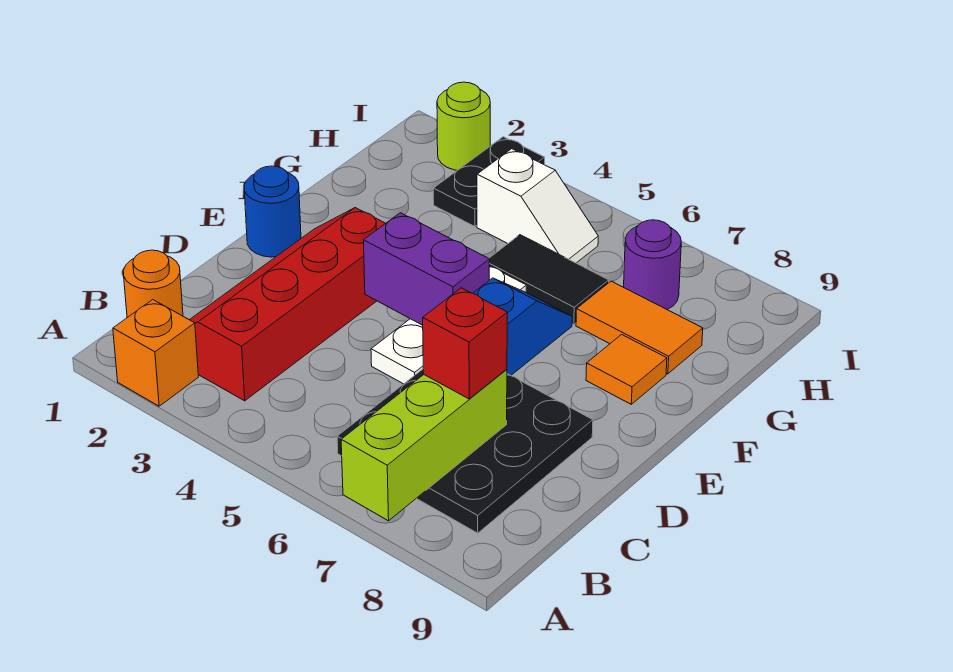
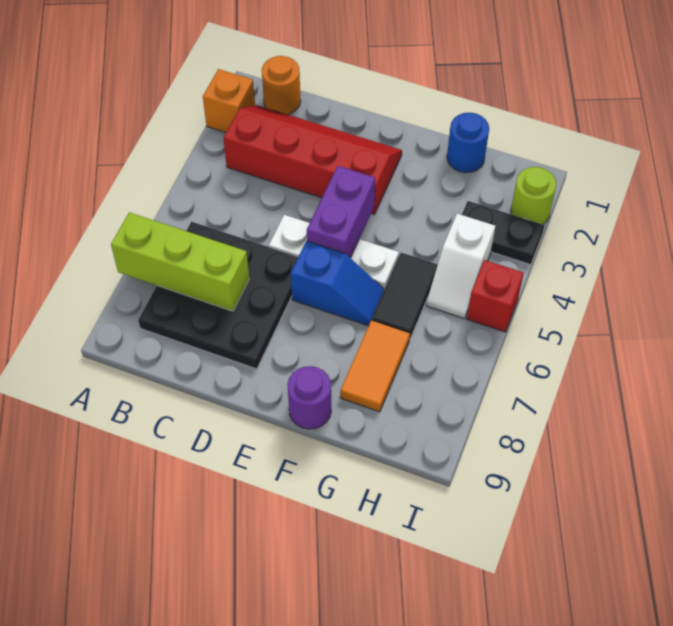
red brick C7 level 3 -> red brick I5 level 1
blue round brick E1 level 1 -> blue round brick G1 level 1
orange tile F8 level 1 -> none
purple round brick H7 level 1 -> purple round brick F9 level 1

